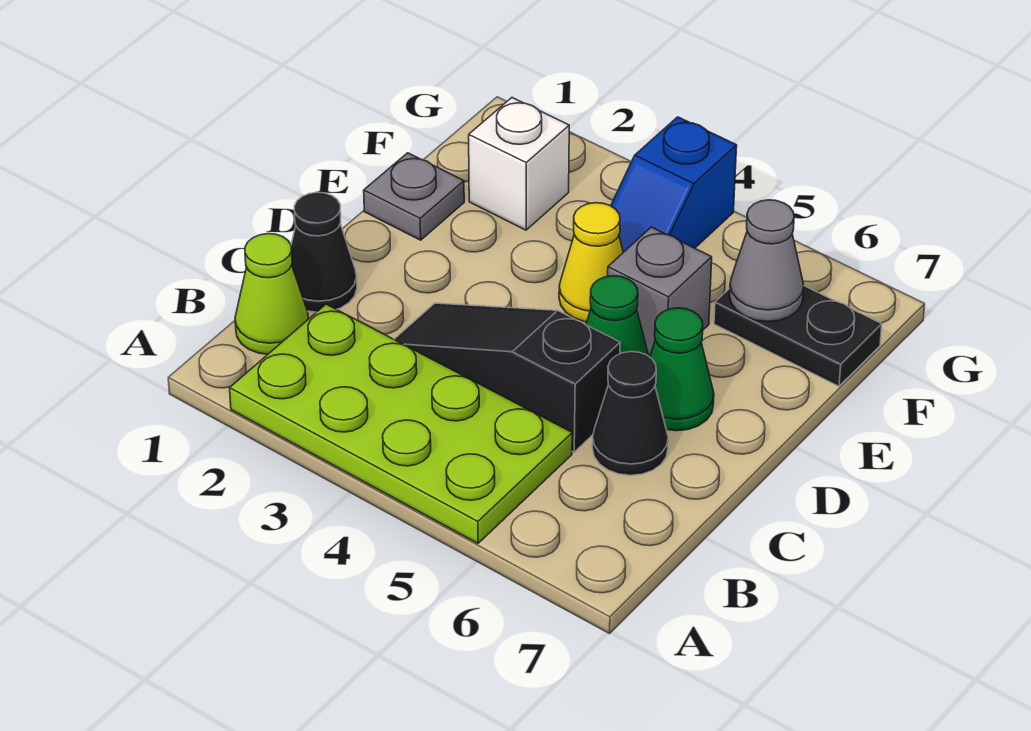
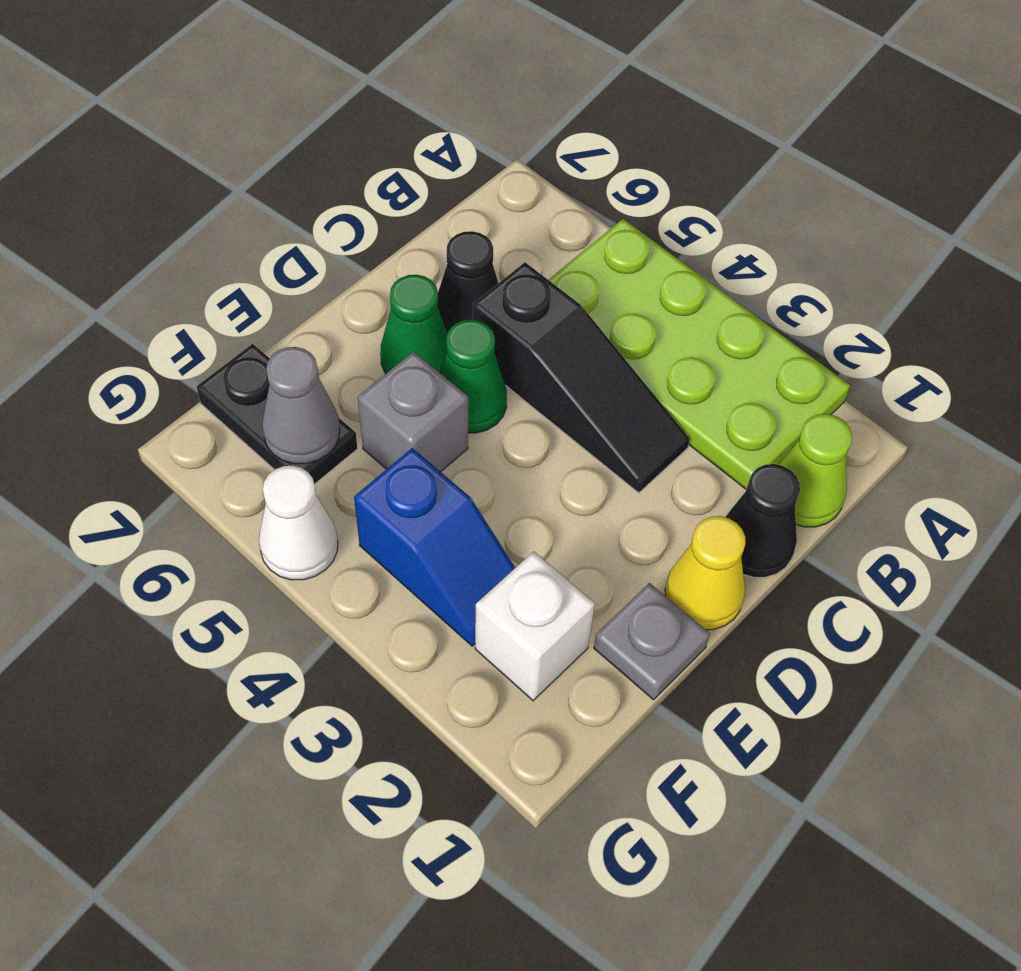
yellow cone E4 level 1 -> yellow cone D1 level 1
blue slope F4:G4 level 1 top G -> blue slope F3:F4 level 1 top 4
none -> white cone G5 level 1

